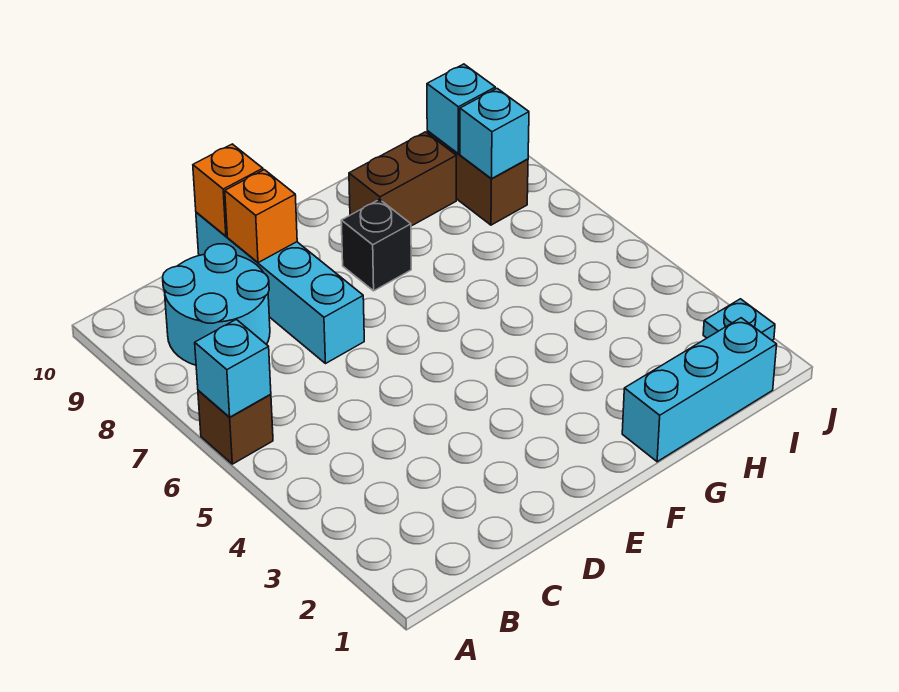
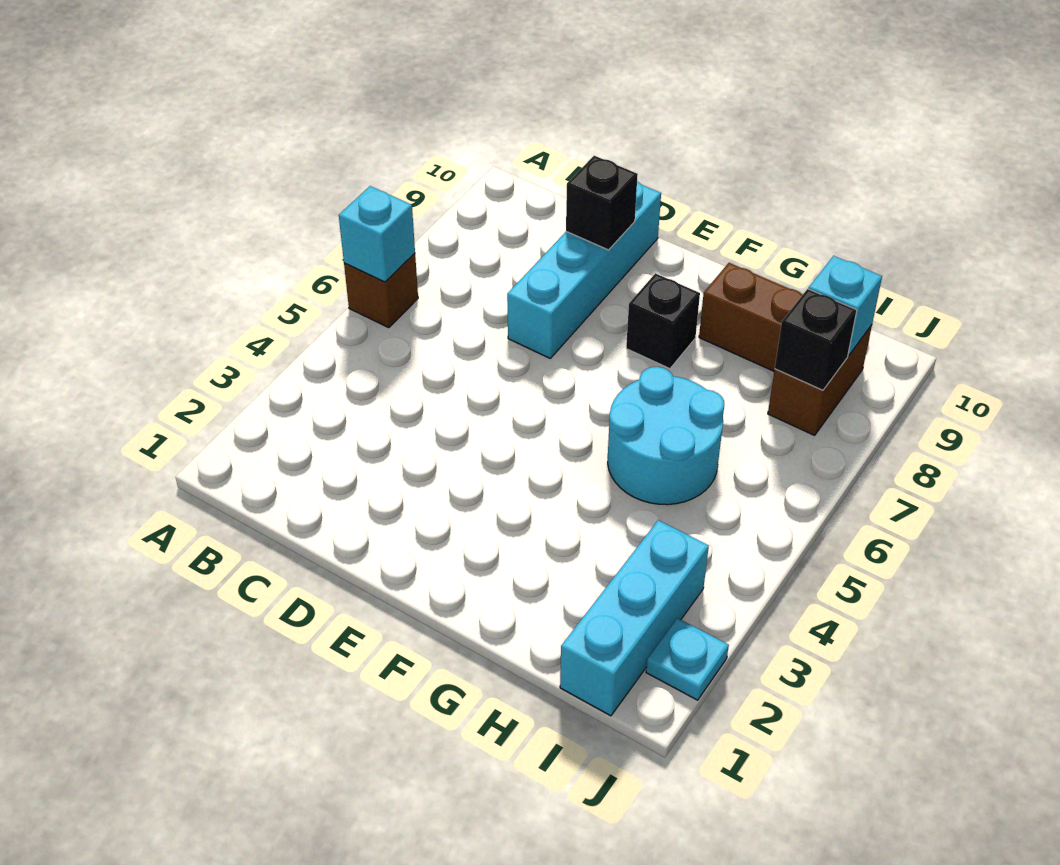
cyan round brick B8:C9 level 1 -> cyan round brick G5:H6 level 1
orange brick D9 level 2 -> black brick D9 level 2
orange brick D10 level 2 -> none
cyan brick G1:I1 level 1 -> cyan brick I1:I3 level 1
cyan brick I8 level 2 -> black brick I8 level 2

